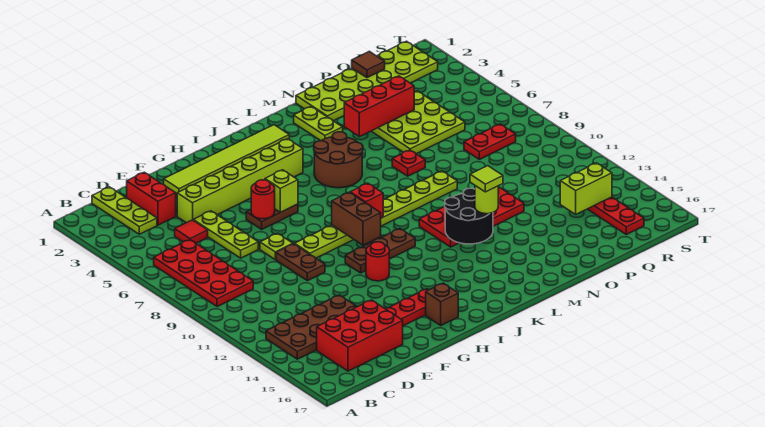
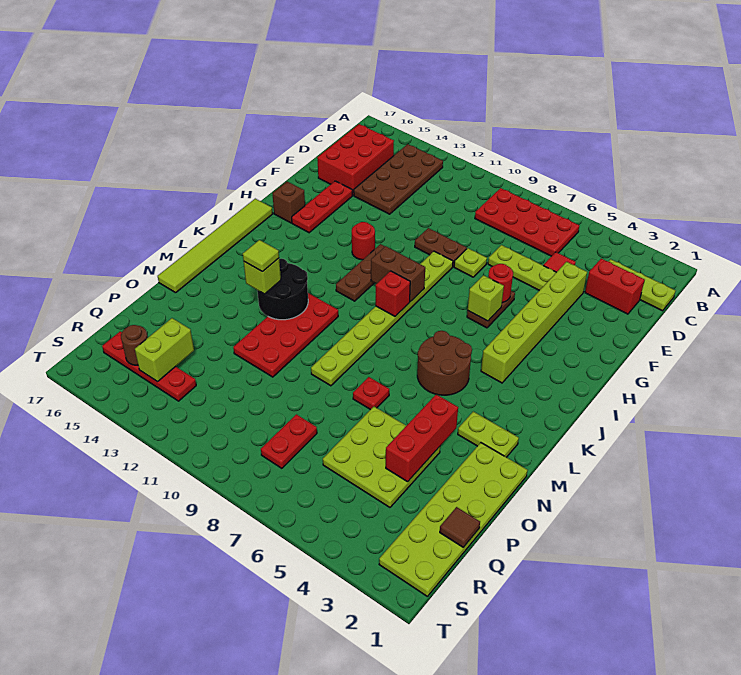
lime tile F2:K2 level 1 -> lime tile I17:N17 level 1
lime round brick M13 level 3 -> lime brick M13 level 3
none -> brown round brick R15 level 2

